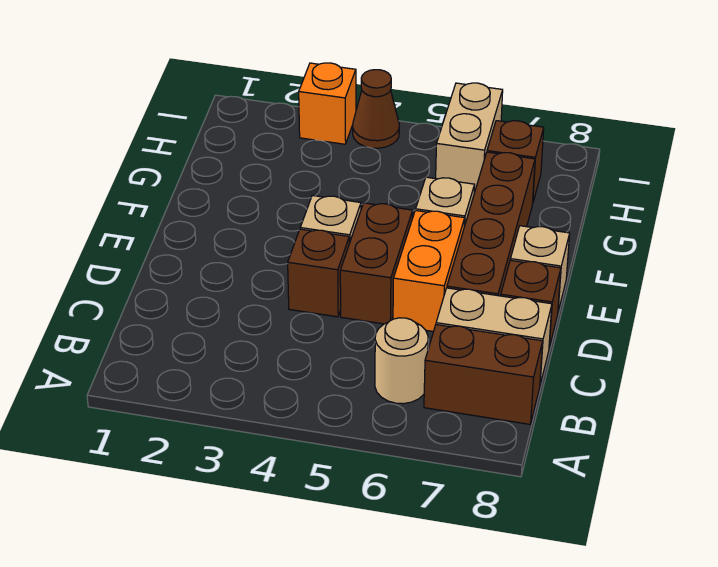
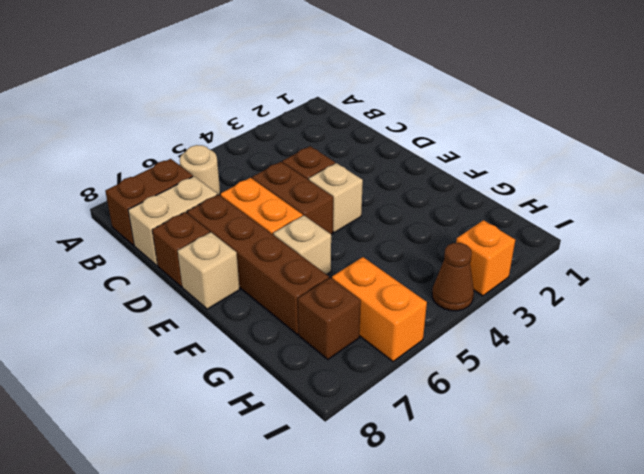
tan brick H6:I6 level 1 -> orange brick H6:I6 level 1

